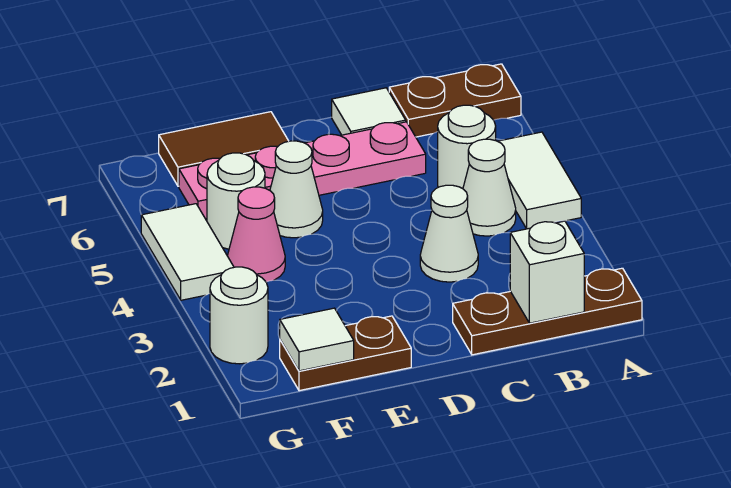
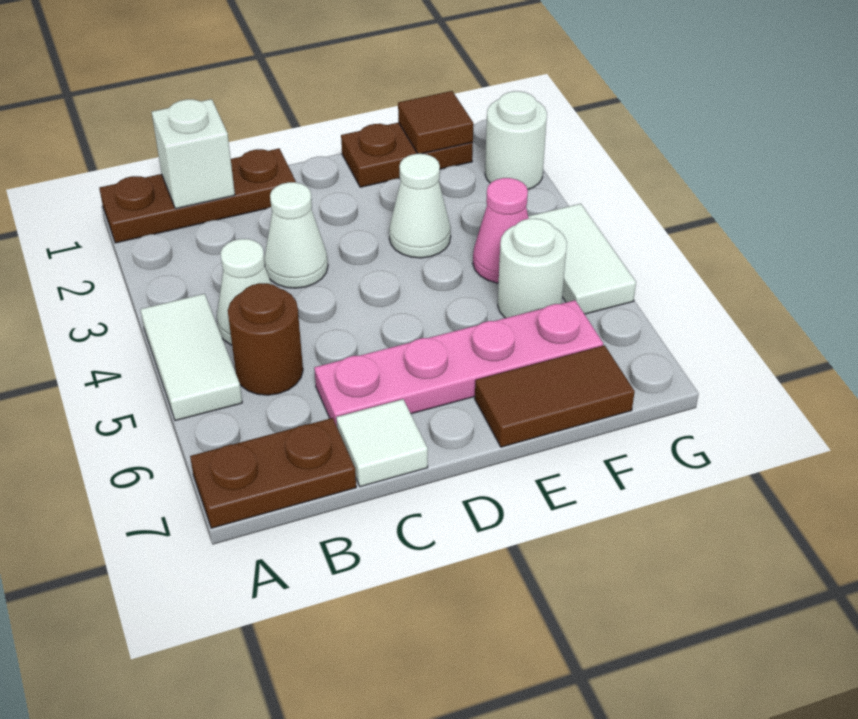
white round brick B5 level 1 -> brown round brick B5 level 1
white cone E5 level 1 -> white cone E3 level 1
white tile F1 level 2 -> brown tile F1 level 2

